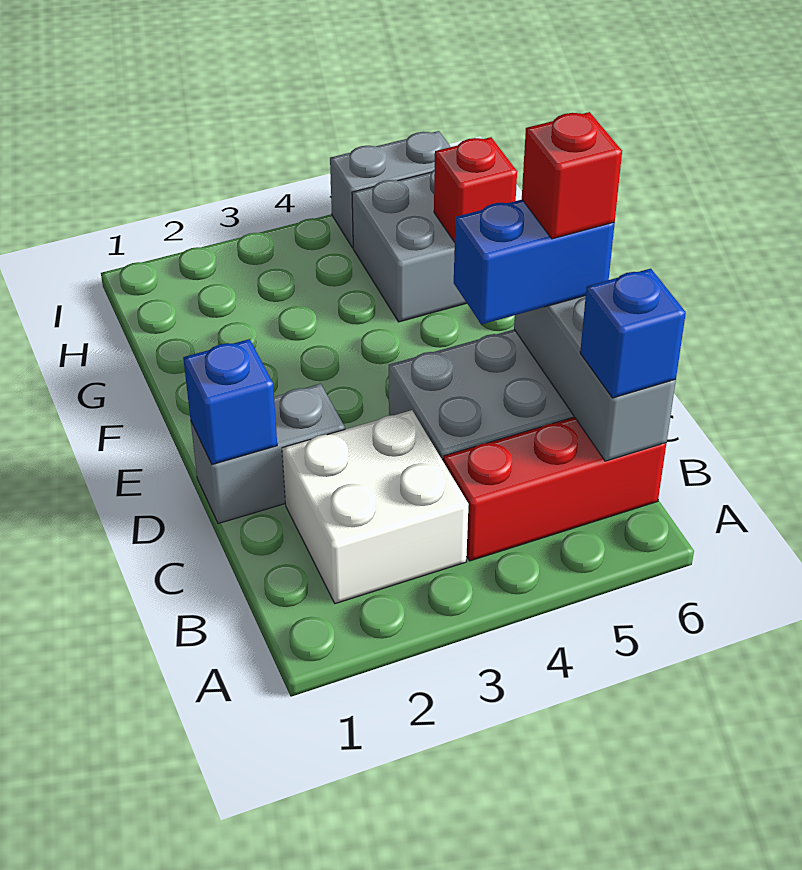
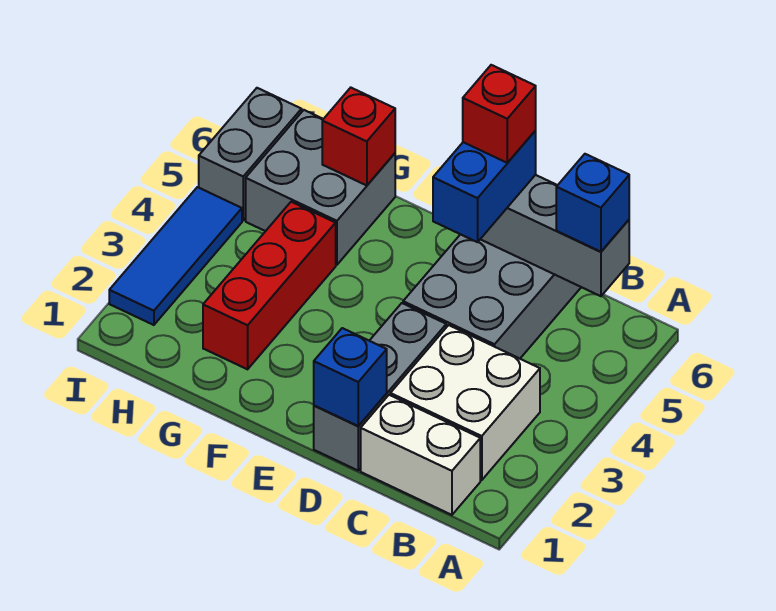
none -> white brick B1:C1 level 1
red brick B4:B6 level 1 -> red brick G2:G4 level 1
grey brick D1:D2 level 1 -> grey brick D1:D3 level 1
none -> blue tile I2:I4 level 1

